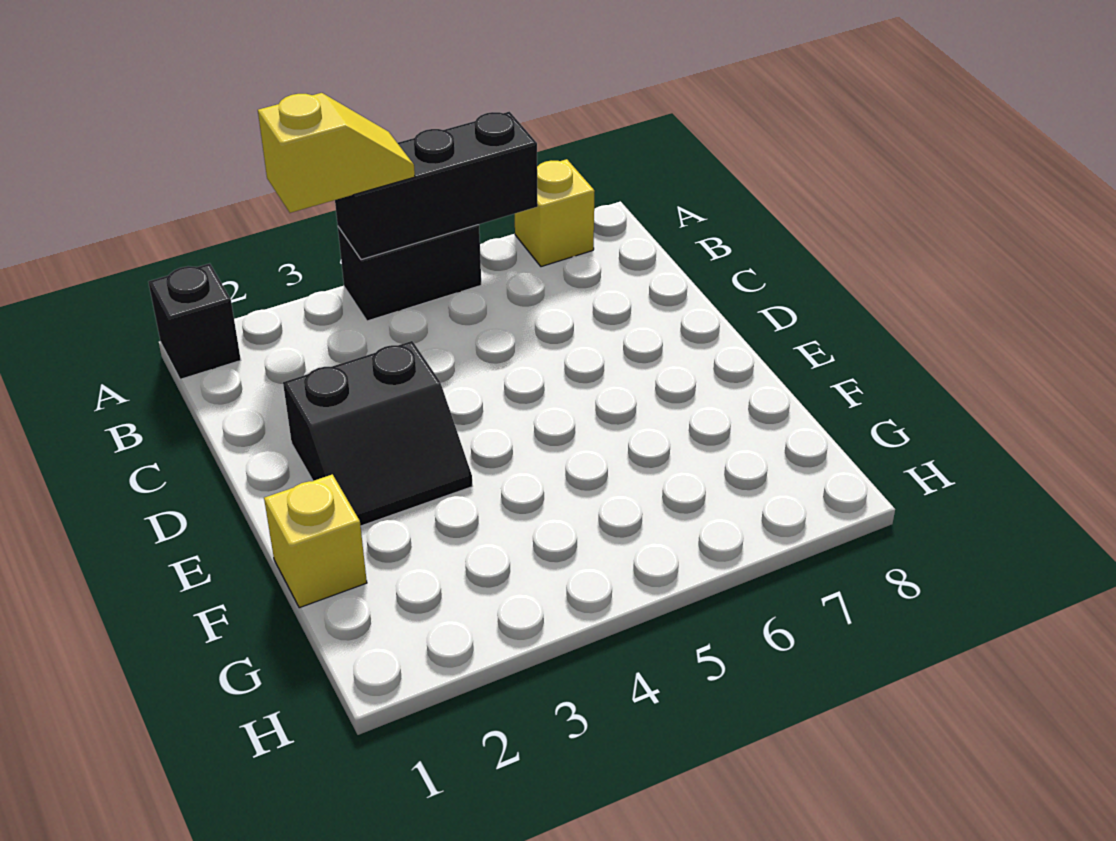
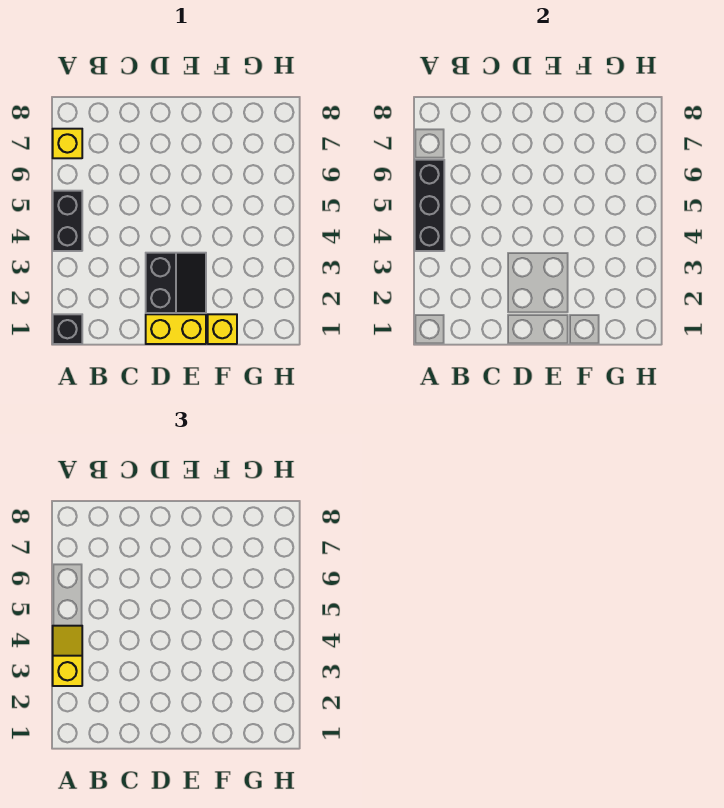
none -> yellow brick D1:E1 level 1

